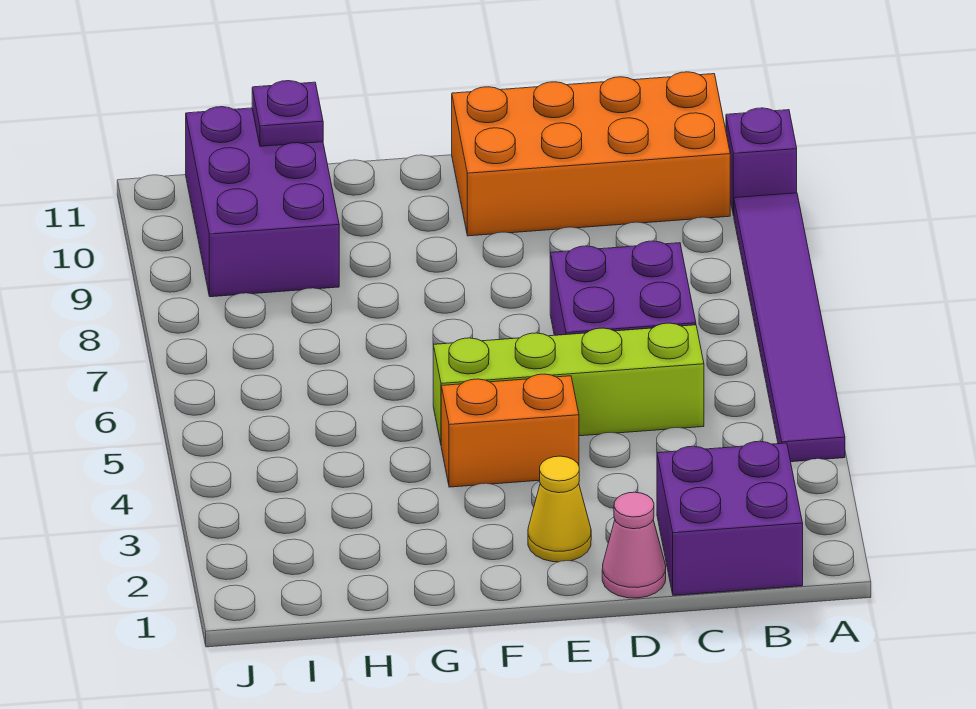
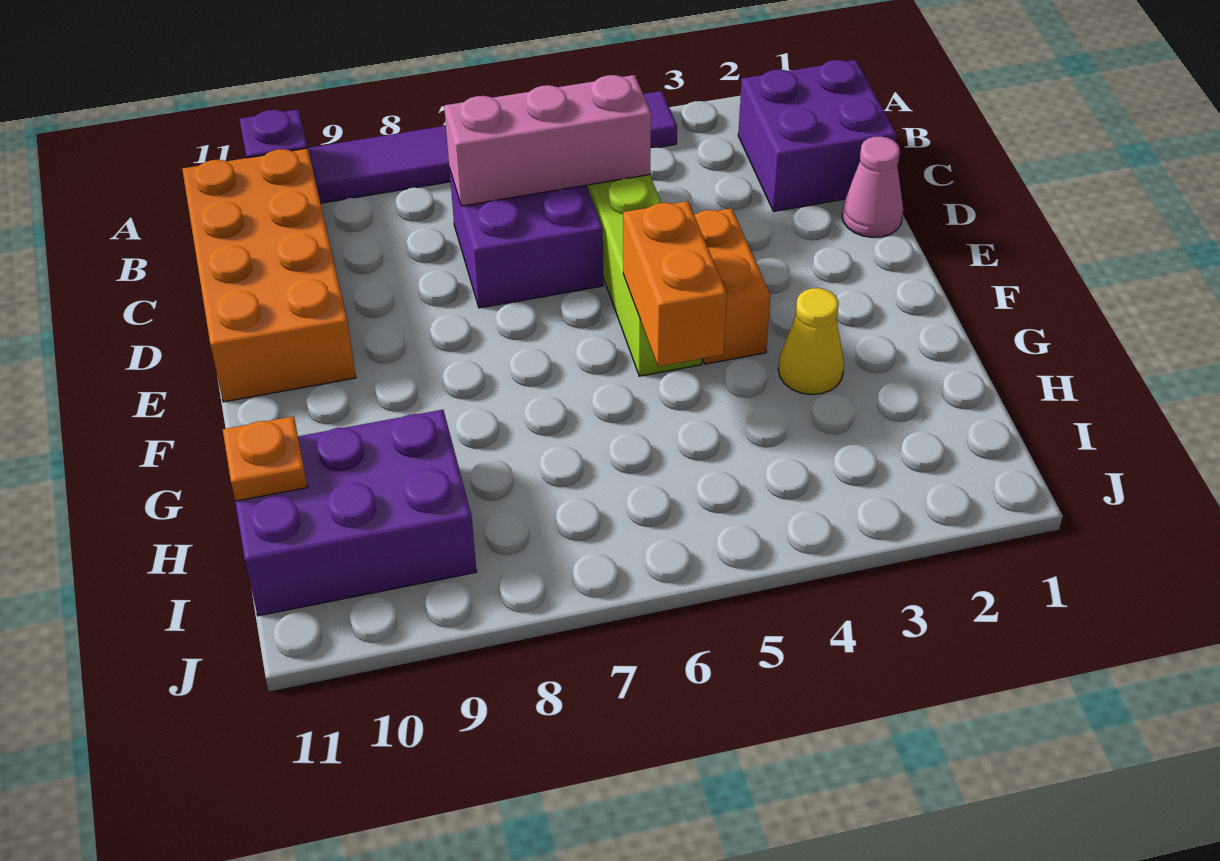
none -> pink brick C5:C7 level 2
yellow cone E2 level 1 -> yellow cone G3 level 1
none -> orange brick F5:G5 level 2
purple plate H11 level 2 -> orange plate H11 level 2

